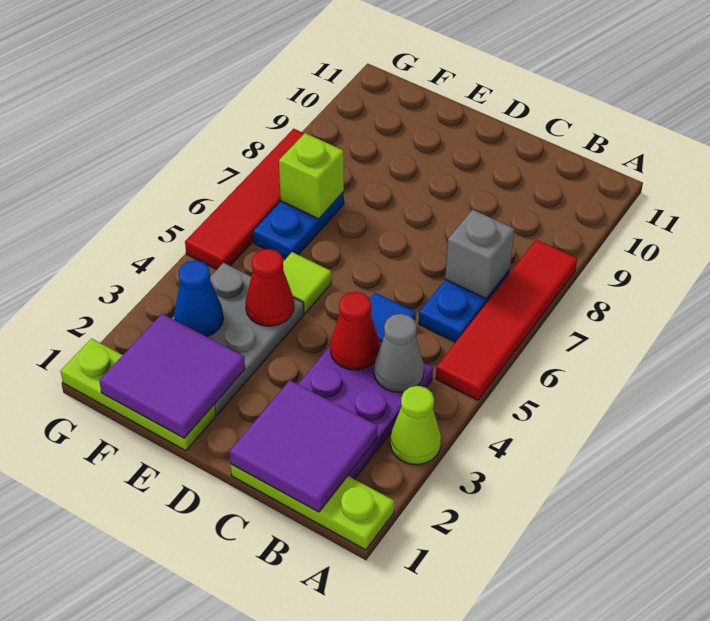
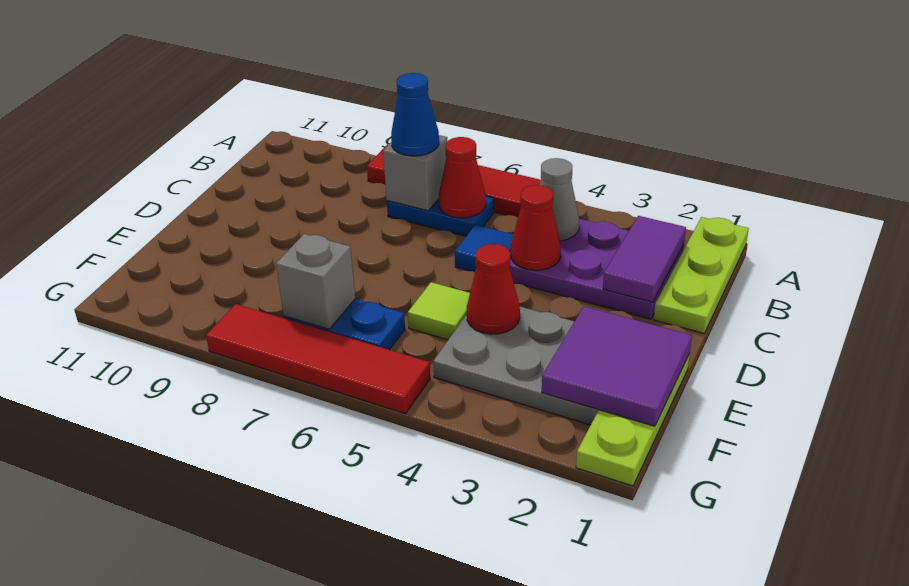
lime cone A3 level 1 -> none
purple tile B1:C2 level 2 -> purple tile B2:C2 level 2
none -> red cone B6 level 2
blue cone F3 level 2 -> blue cone B7 level 3
lime brick F7 level 2 -> grey brick F7 level 2

